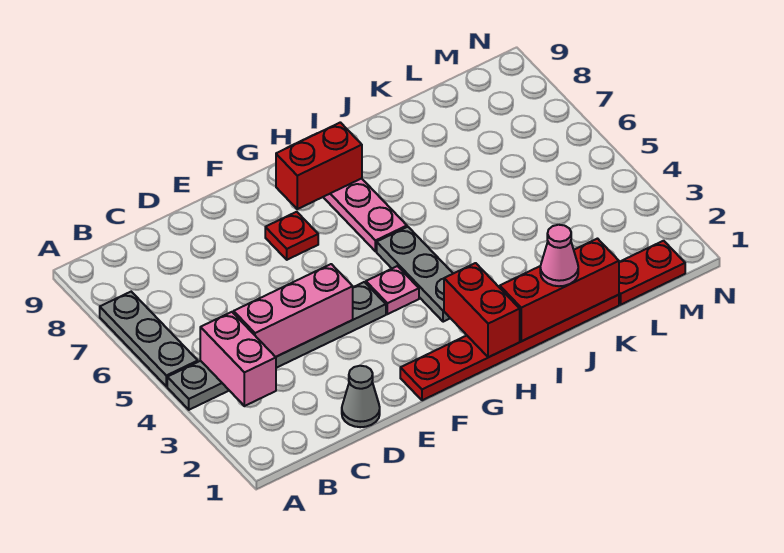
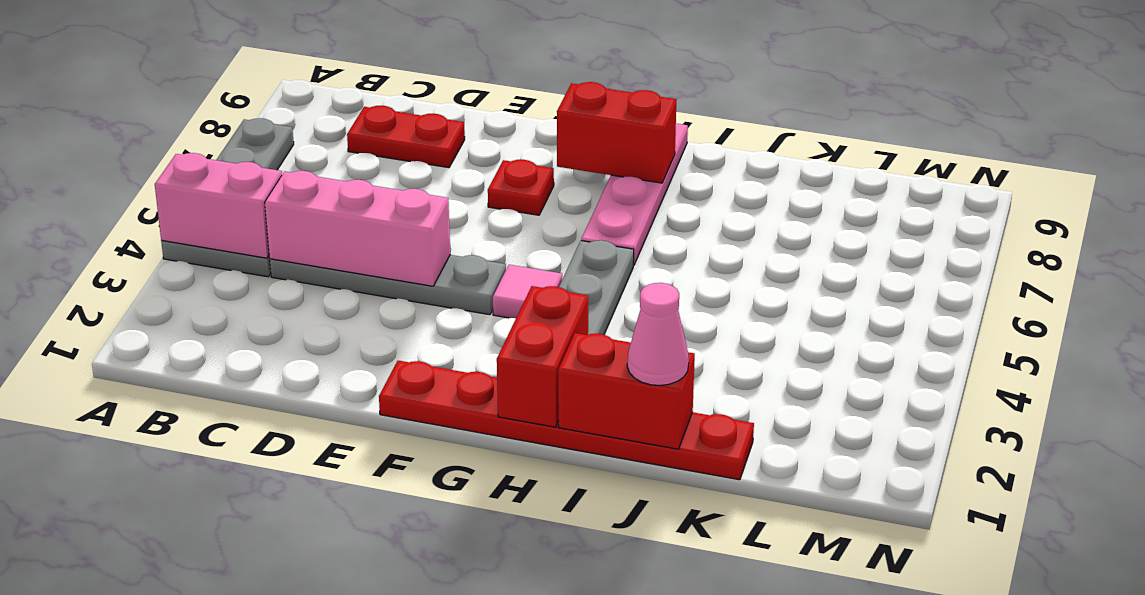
pink brick B3:B4 level 2 -> pink brick A4:B4 level 2
grey cone D1 level 1 -> none
pink plate G4 level 1 -> pink tile G4 level 1
red brick I1:K1 level 2 -> red brick I1:J1 level 2
red plate L1:M1 level 1 -> red plate C8:D8 level 1

